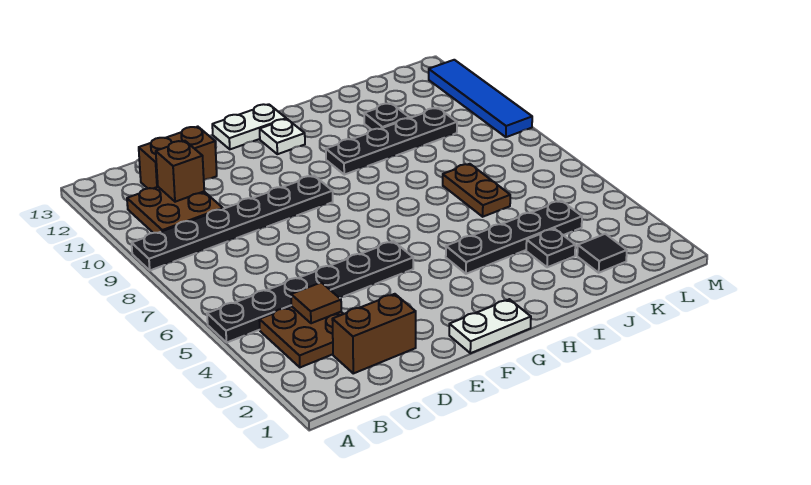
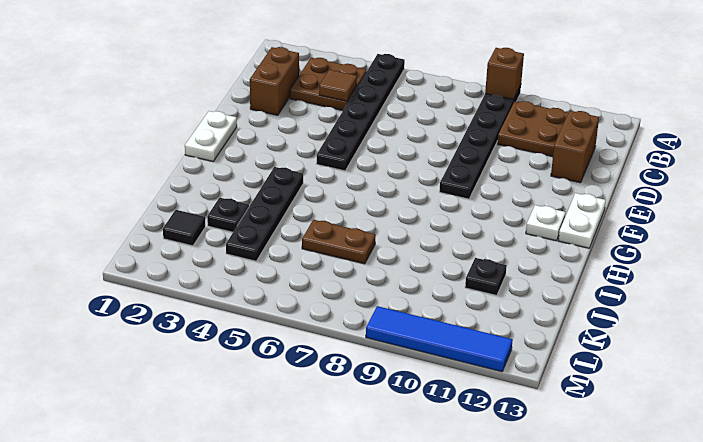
brown brick C11 level 2 -> brown brick A9 level 2
black plate H10:K10 level 1 -> none

